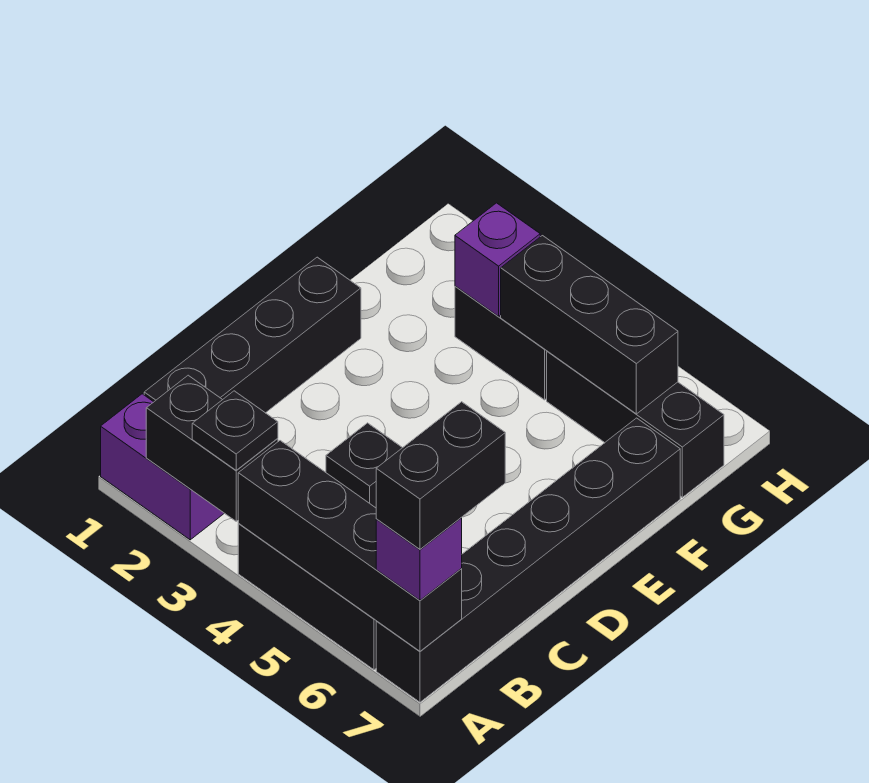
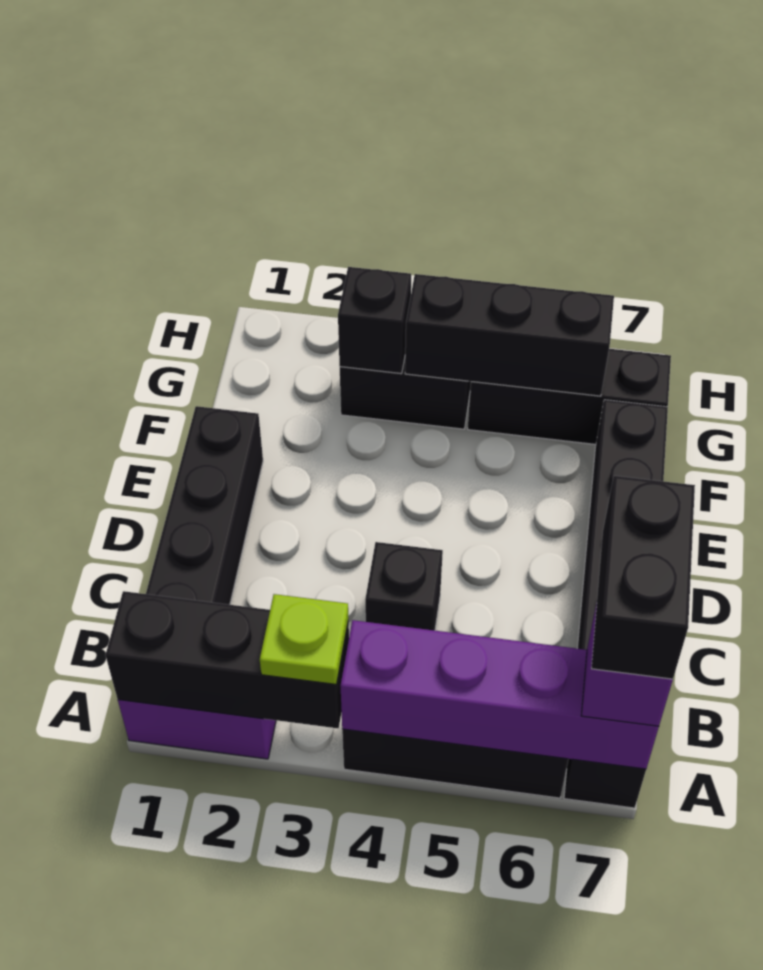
black brick A2:A3 level 2 -> black brick A1:A3 level 2
black plate A3 level 3 -> lime plate A3 level 3
black brick A4:A7 level 2 -> purple brick A4:A7 level 2
purple brick G3 level 2 -> black brick G3 level 2

